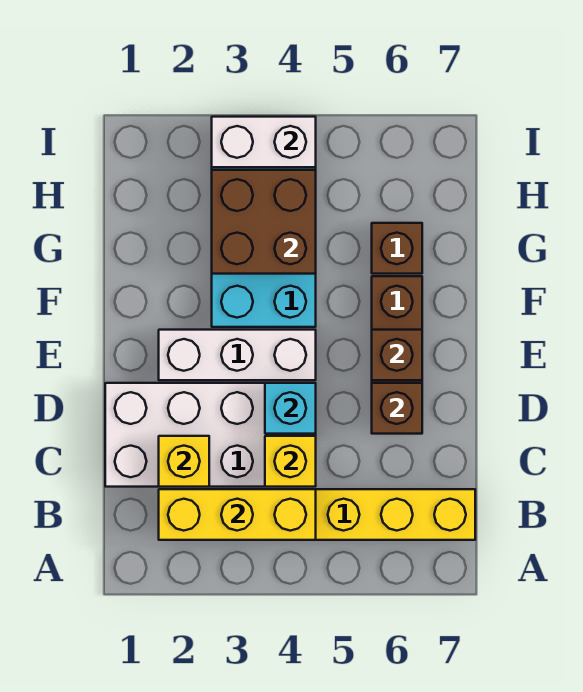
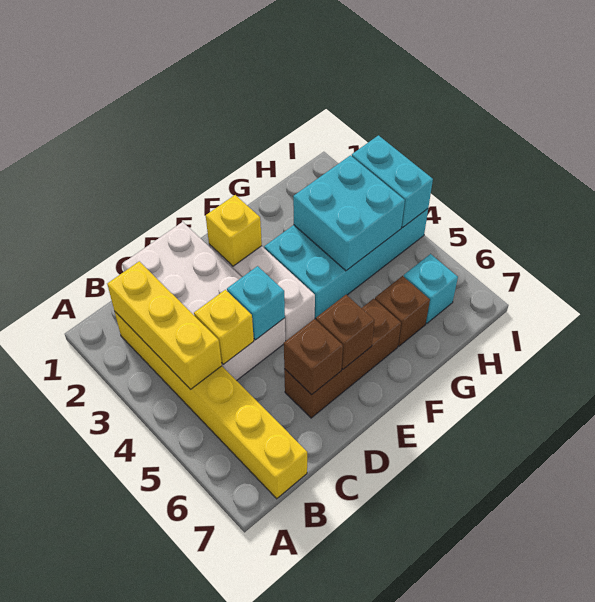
yellow brick C2 level 2 -> yellow brick E2 level 2
brown brick G3:H4 level 2 -> cyan brick G3:H4 level 2
none -> cyan brick H6 level 1
white brick I3:I4 level 2 -> cyan brick I3:I4 level 2

